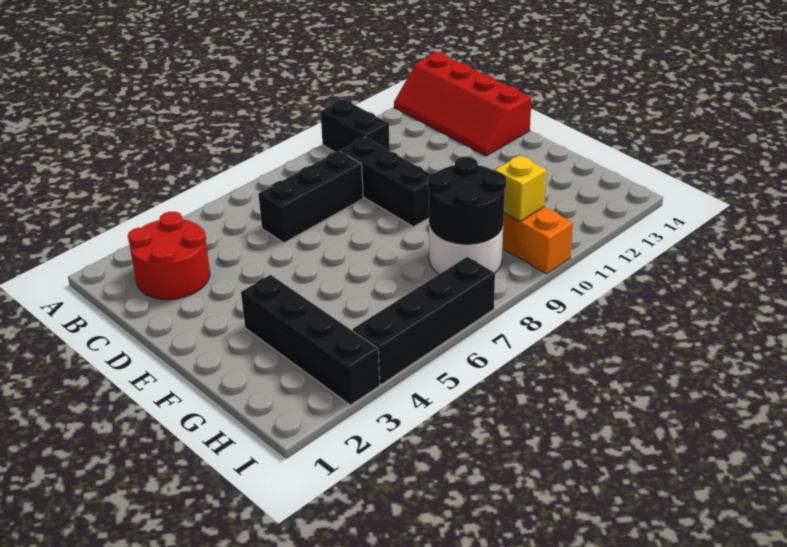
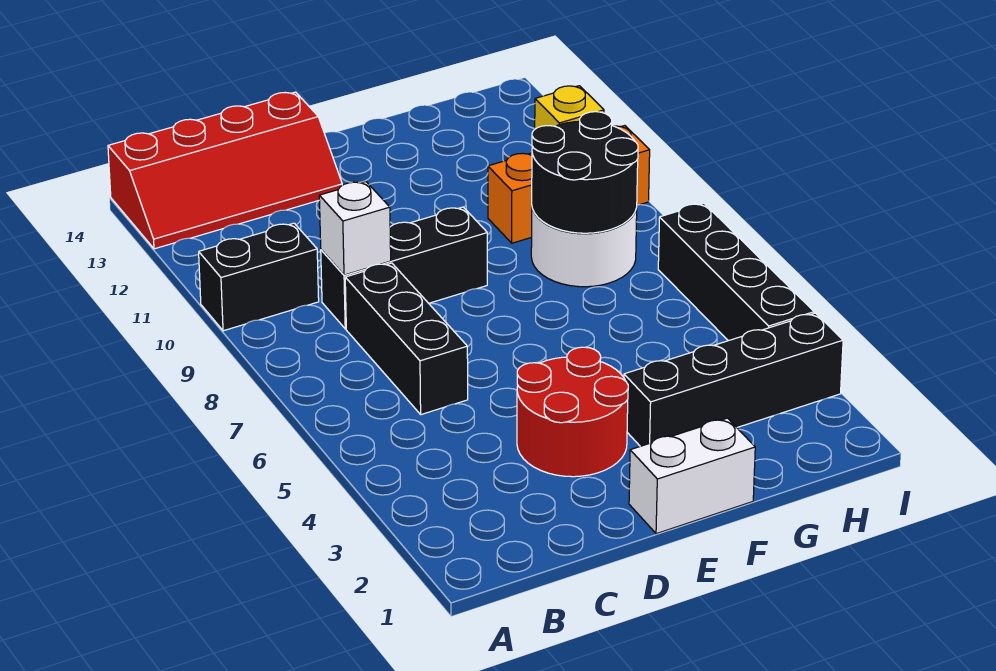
red round brick B2:C3 level 1 -> red round brick D3:E4 level 1
none -> white brick C9 level 2
none -> white brick E1:F1 level 1

